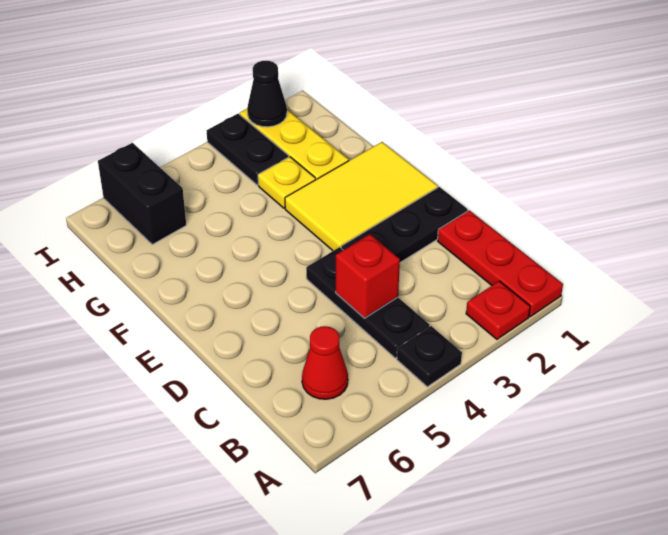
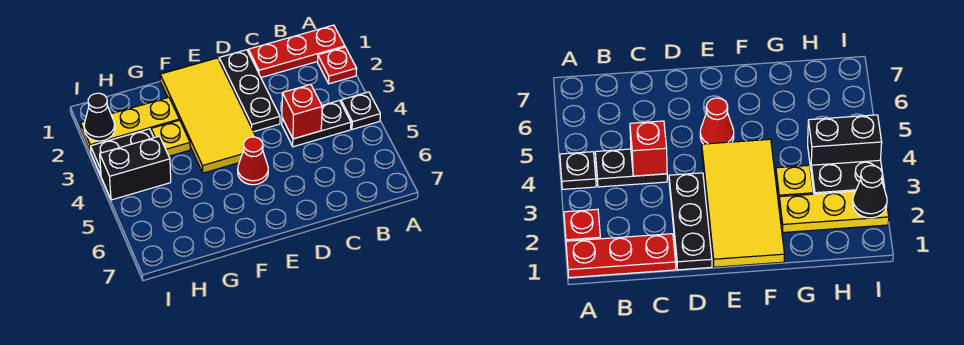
black plate B4:D4 level 1 -> black plate B4:C4 level 1
red cone B6 level 1 -> red cone E5 level 1
yellow tile E1:F3 level 1 -> yellow tile E1:F4 level 1
black brick H6:I6 level 1 -> black brick H4:I4 level 1

